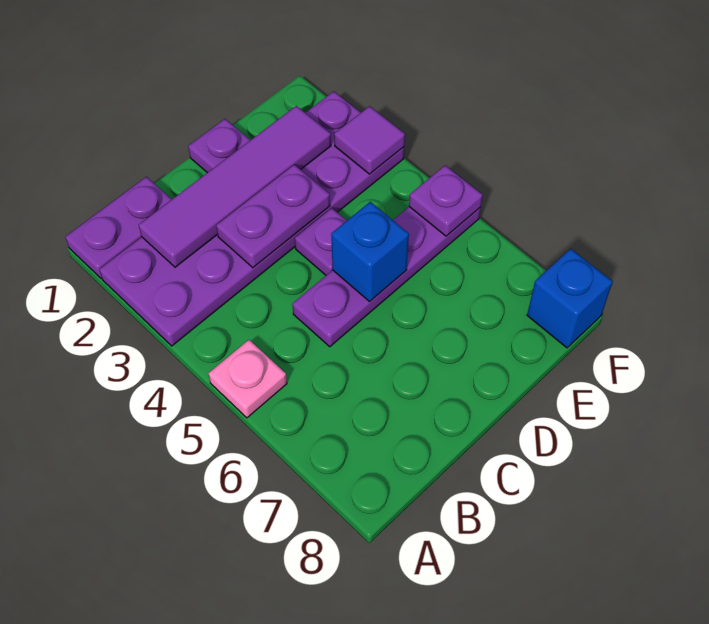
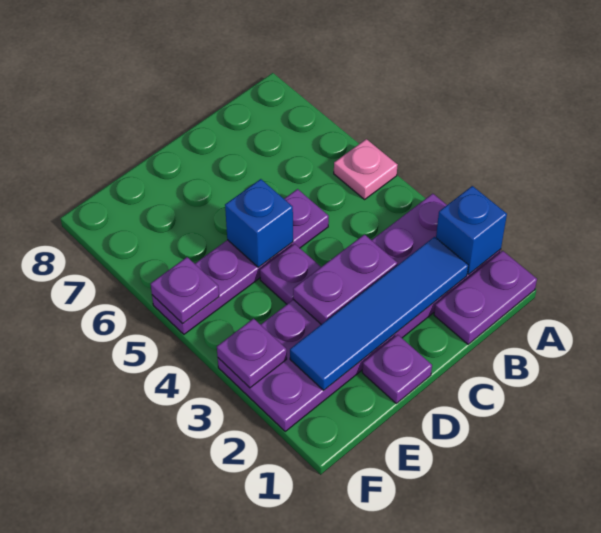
purple tile B2:E2 level 2 -> blue tile B2:E2 level 2
purple tile F3 level 2 -> purple plate F3 level 2
blue brick F8 level 1 -> blue brick A2 level 2

